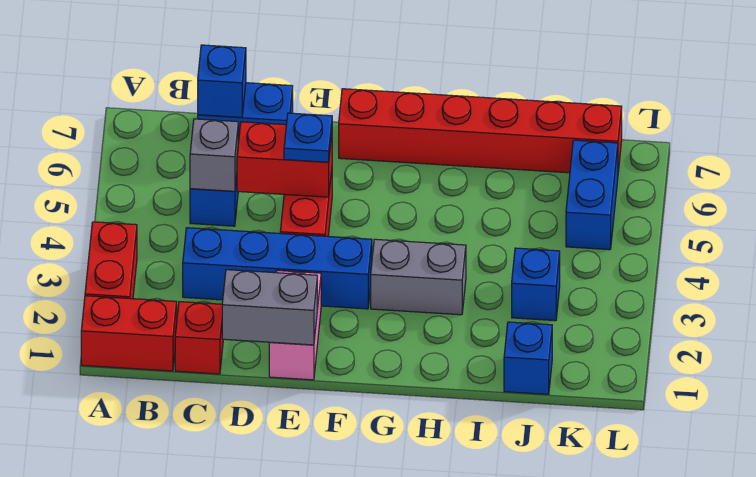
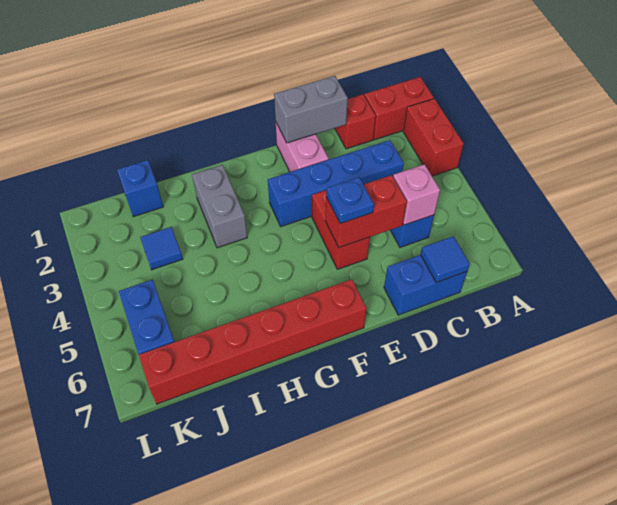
grey brick C5 level 2 -> pink brick C5 level 2
blue brick C7 level 2 -> blue tile C7 level 2
grey brick G3:H3 level 1 -> grey brick H2:H3 level 1
blue brick J3 level 1 -> blue tile J3 level 1

